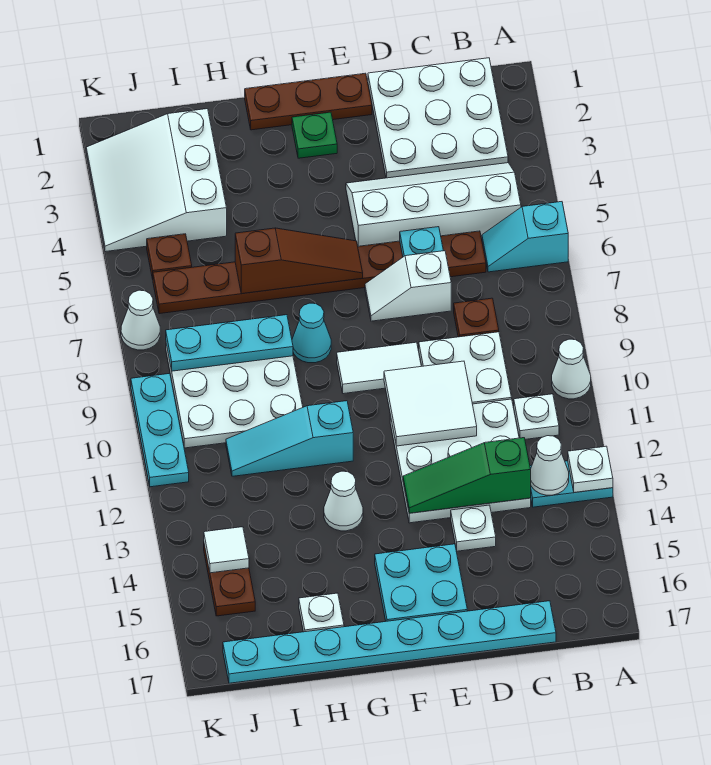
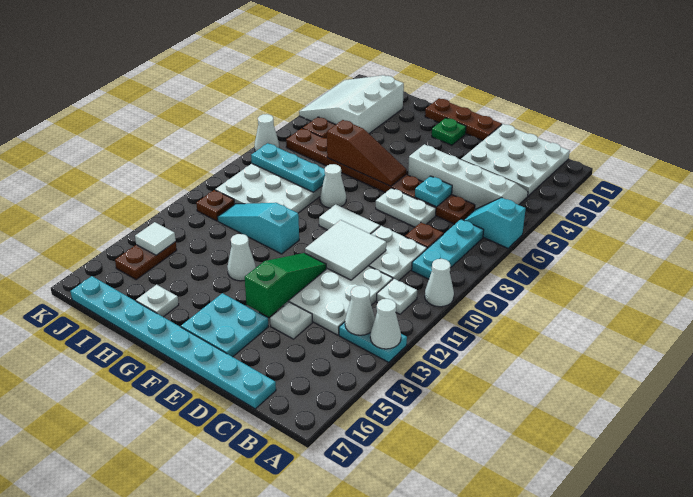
white plate A13 level 2 -> white cone A13 level 2
green slope C13:E13 level 2 top C -> green slope E12:E14 level 2 top 14
white slope D7:E7 level 1 top D -> white plate D7:E7 level 1
cyan cone G8 level 1 -> white cone G8 level 1
none -> brown plate J11 level 1
cyan plate K9:K11 level 1 -> cyan plate B7:B9 level 1

